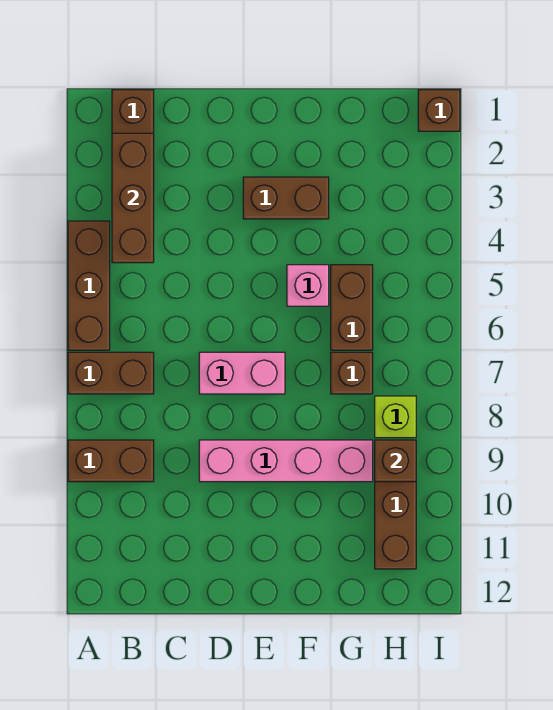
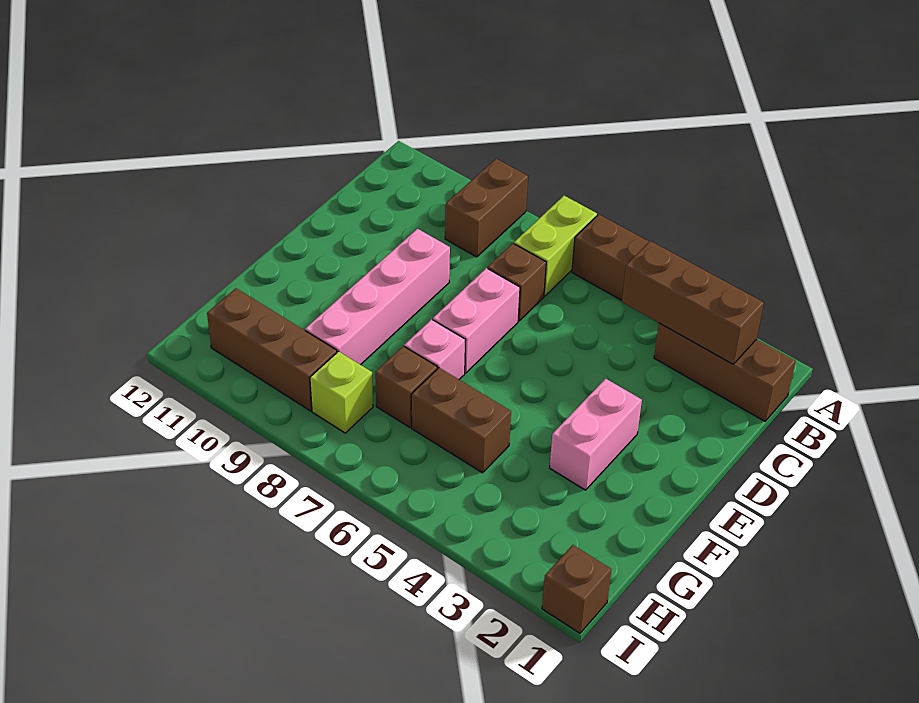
brown brick A7:B7 level 1 -> lime brick A7:B7 level 1
brown brick E3:F3 level 1 -> pink brick E3:F3 level 1
pink brick F5 level 1 -> pink brick F7 level 1
brown brick H9 level 2 -> brown brick C7 level 1

